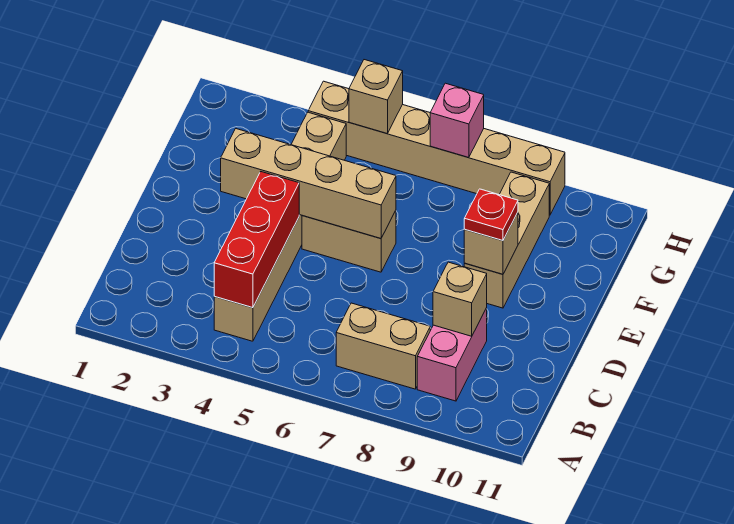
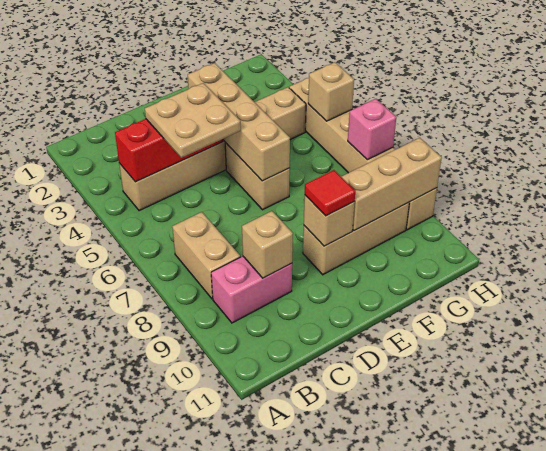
none -> tan plate C4:D5 level 3
red plate E9 level 3 -> red tile E9 level 3
none -> tan brick F9:H9 level 2

